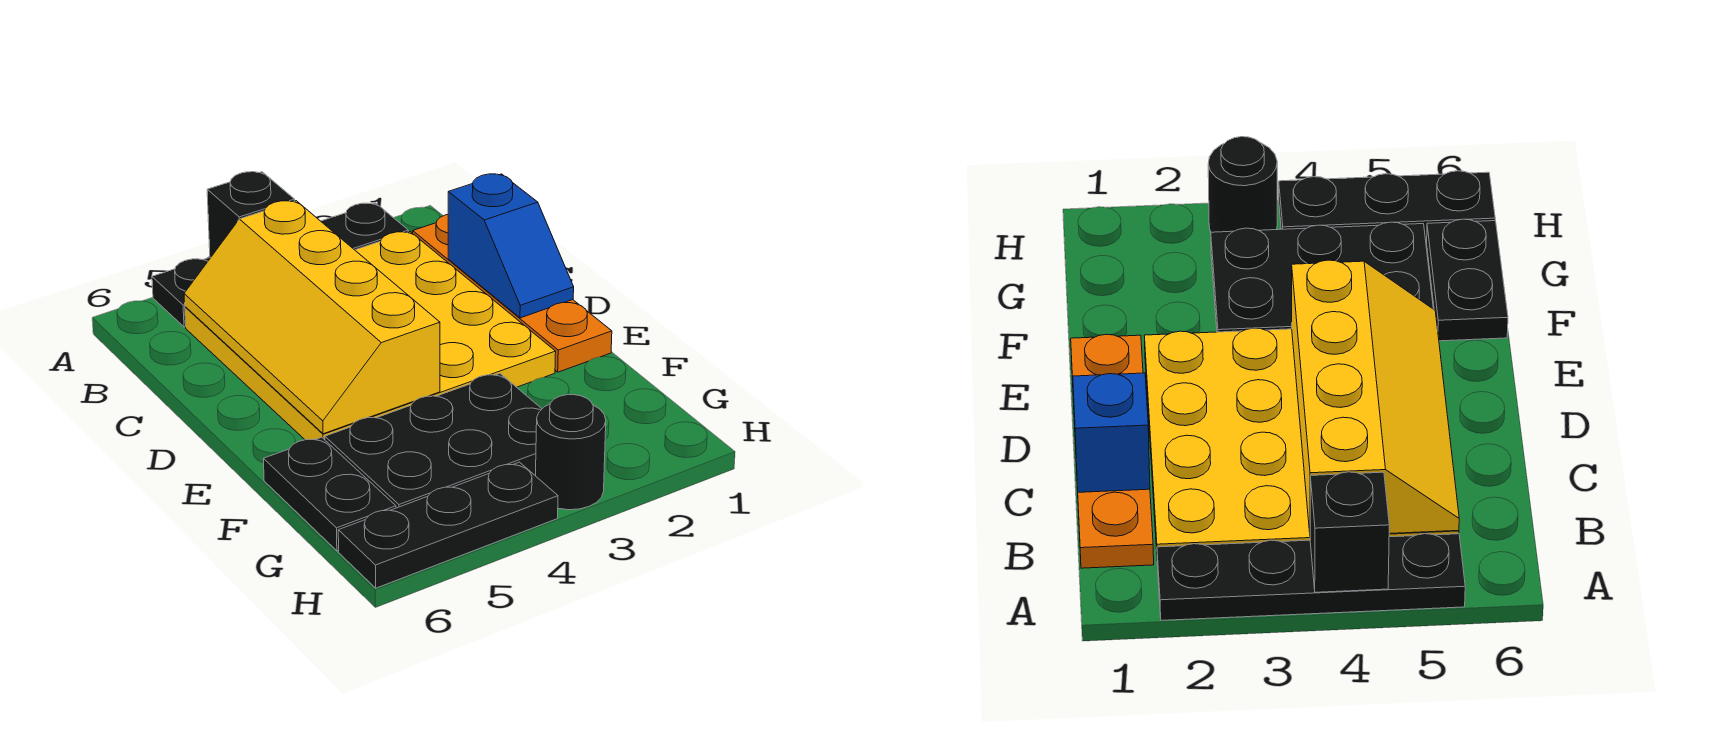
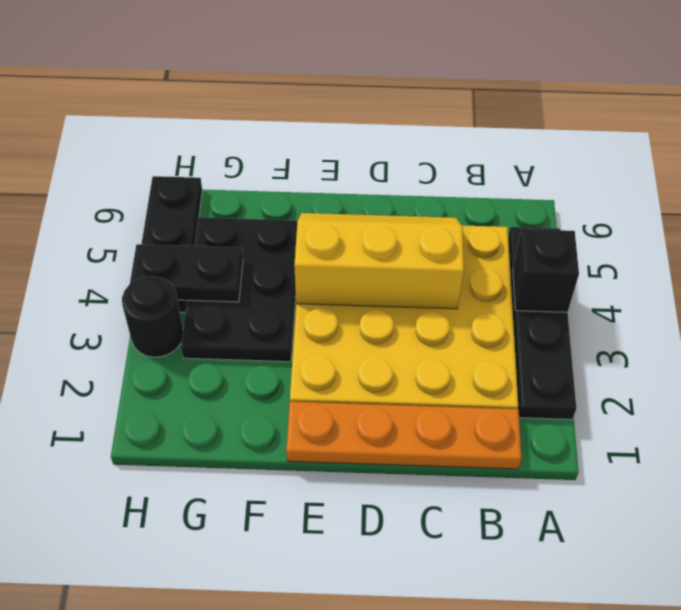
yellow slope B4:E5 level 2 top 4 -> yellow slope C4:E5 level 2 top 4
blue slope C1:D1 level 2 top C -> none
black plate F6:G6 level 1 -> black plate G4:H4 level 2

